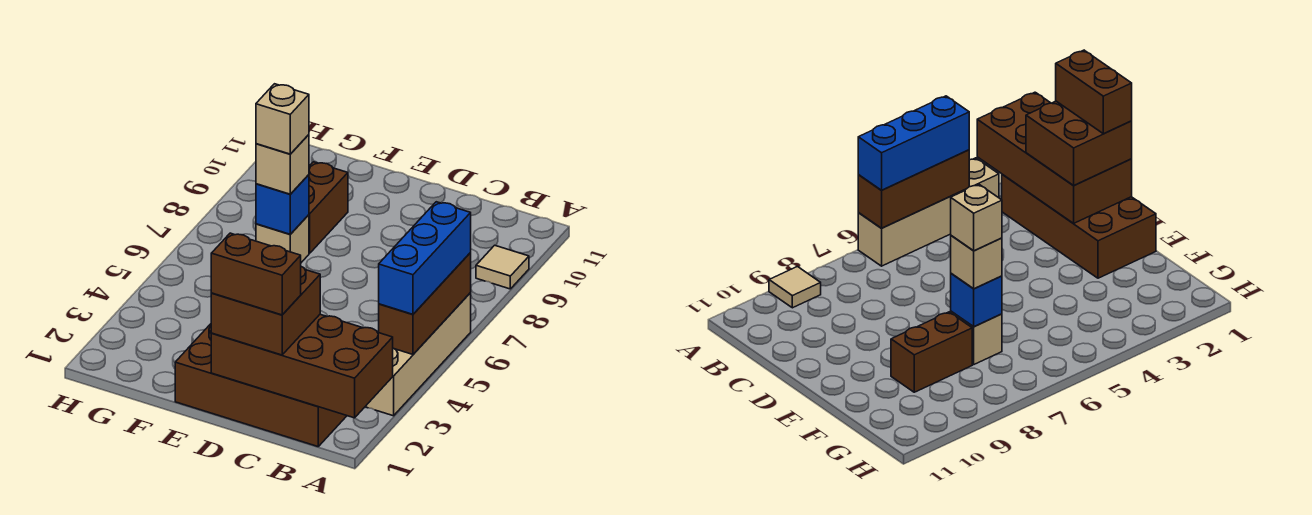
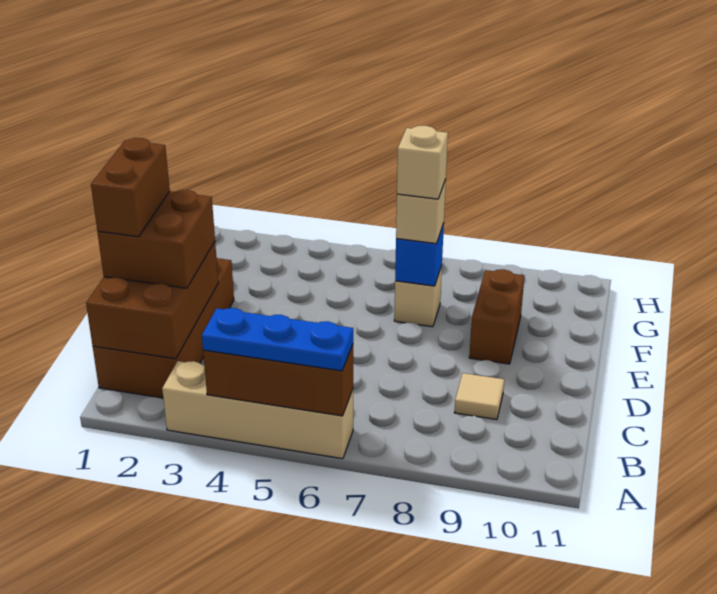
brown brick A1:D2 level 2 -> brown brick B1:D2 level 2
blue brick A4:A6 level 3 -> blue plate A4:A6 level 3
tan tile A9 level 1 -> tan tile C9 level 1
brown brick F8:F9 level 1 -> brown brick E9:F9 level 1

